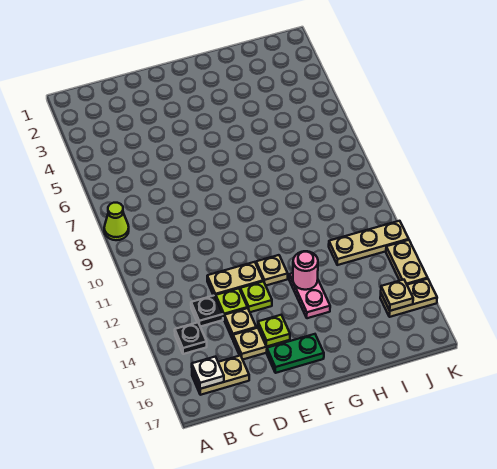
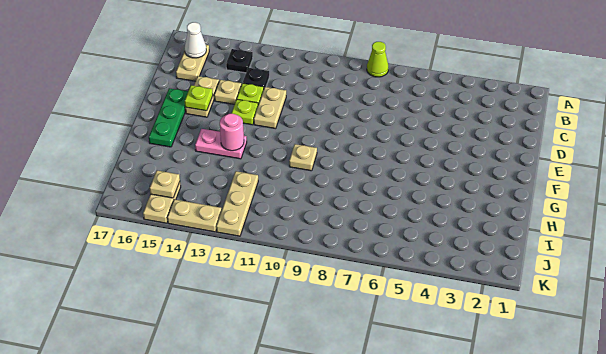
white plate B16 level 2 -> white cone B16 level 2
green plate E16:F16 level 1 -> green plate E16:G16 level 1
tan plate F12 level 1 -> tan plate G10 level 1

